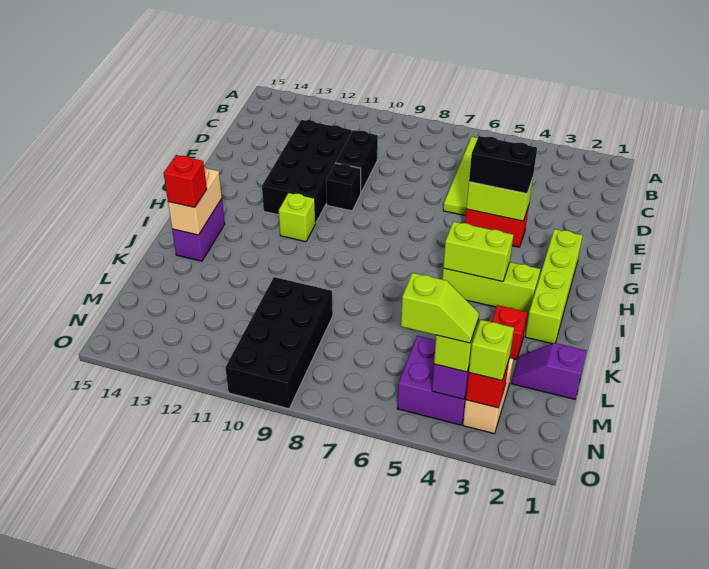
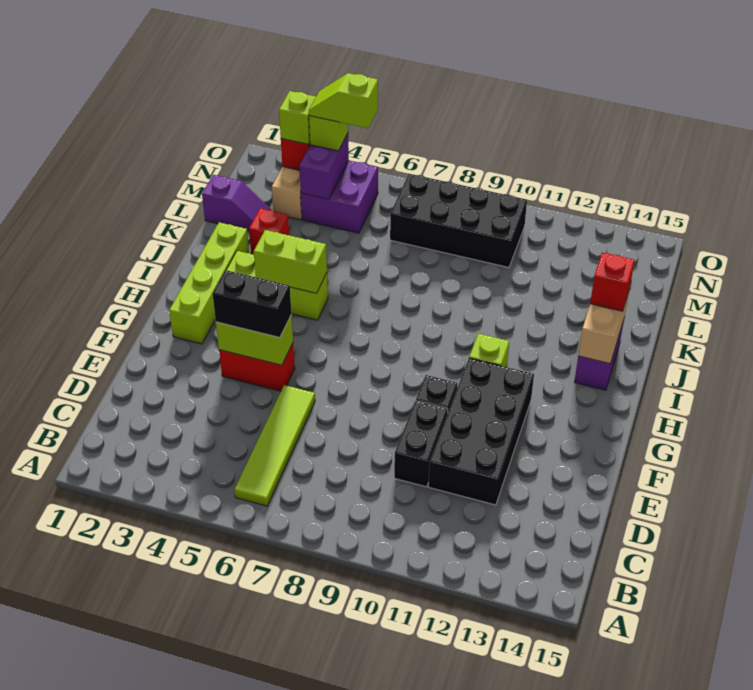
black brick L9:O10 level 1 -> black brick M7:N10 level 1

